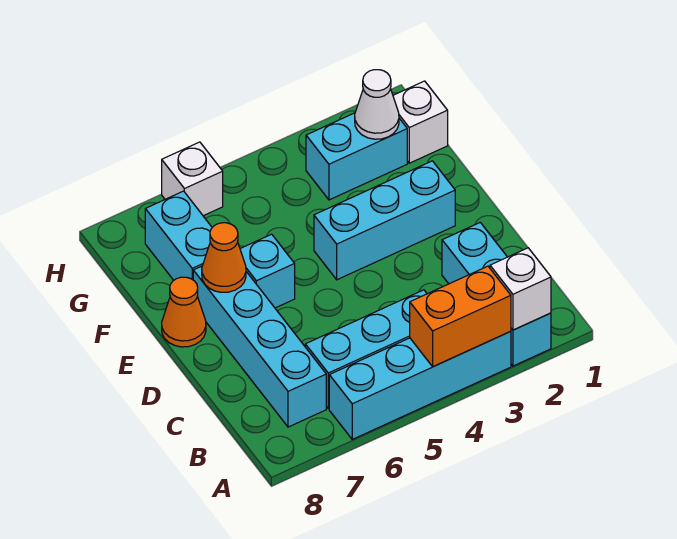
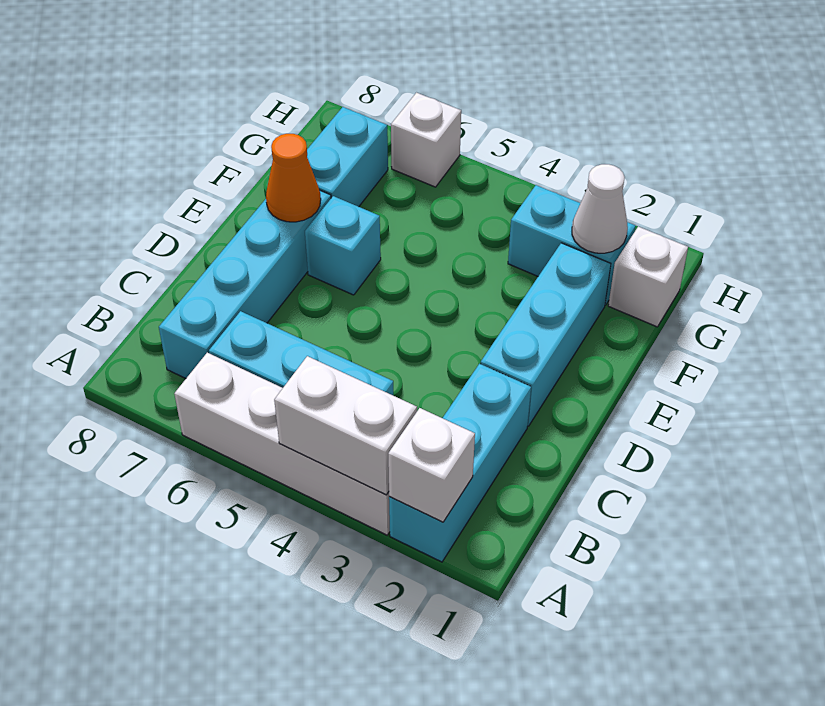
cyan brick A3:A6 level 1 -> white brick A3:A6 level 1
orange brick A3:A4 level 2 -> white brick A3:A4 level 2
cyan brick E2:E4 level 1 -> cyan brick D2:F2 level 1
orange cone E8 level 1 -> none

